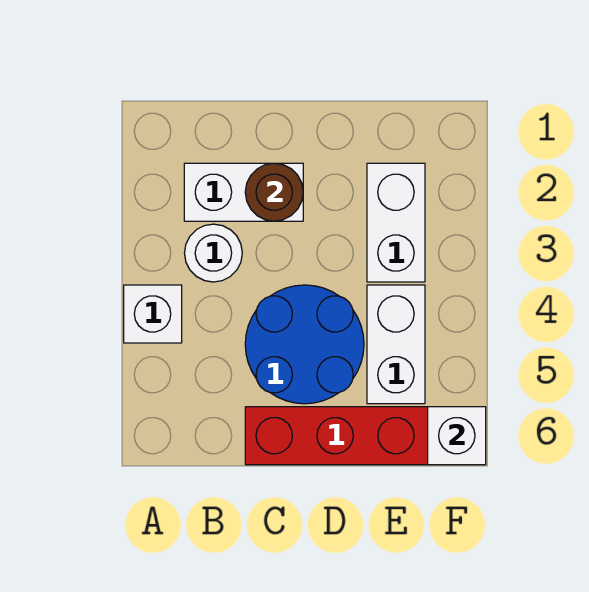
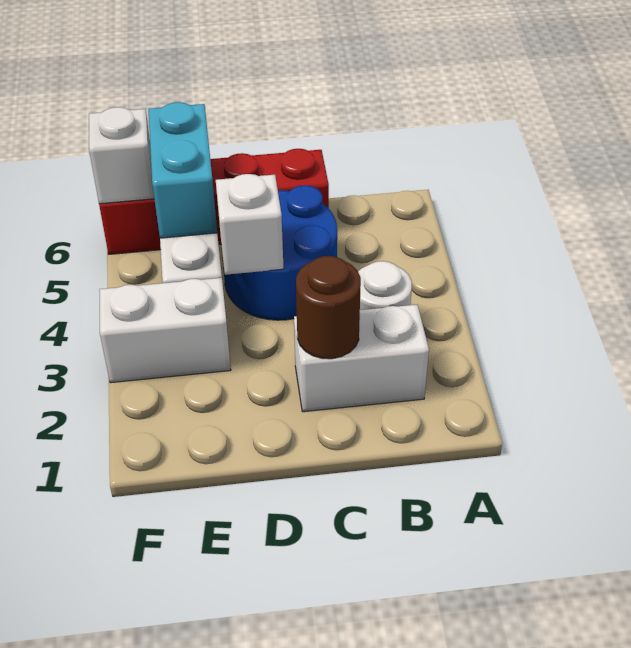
white brick A4 level 1 -> white brick D4 level 2
white brick E2:E3 level 1 -> white brick E3:F3 level 1
none -> cyan brick E5:E6 level 2

